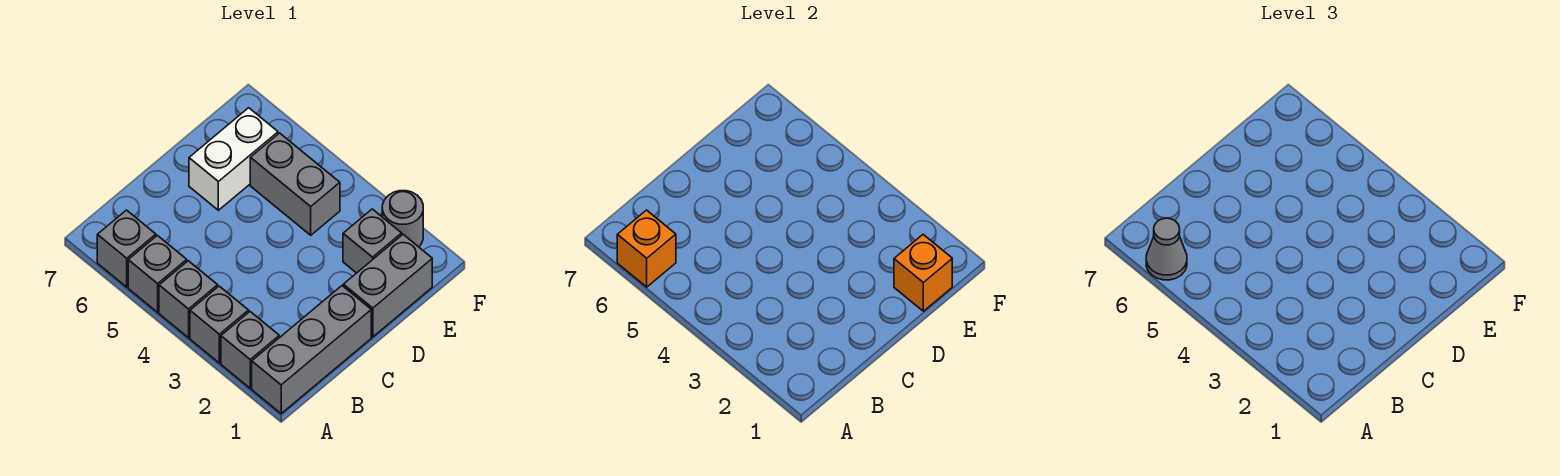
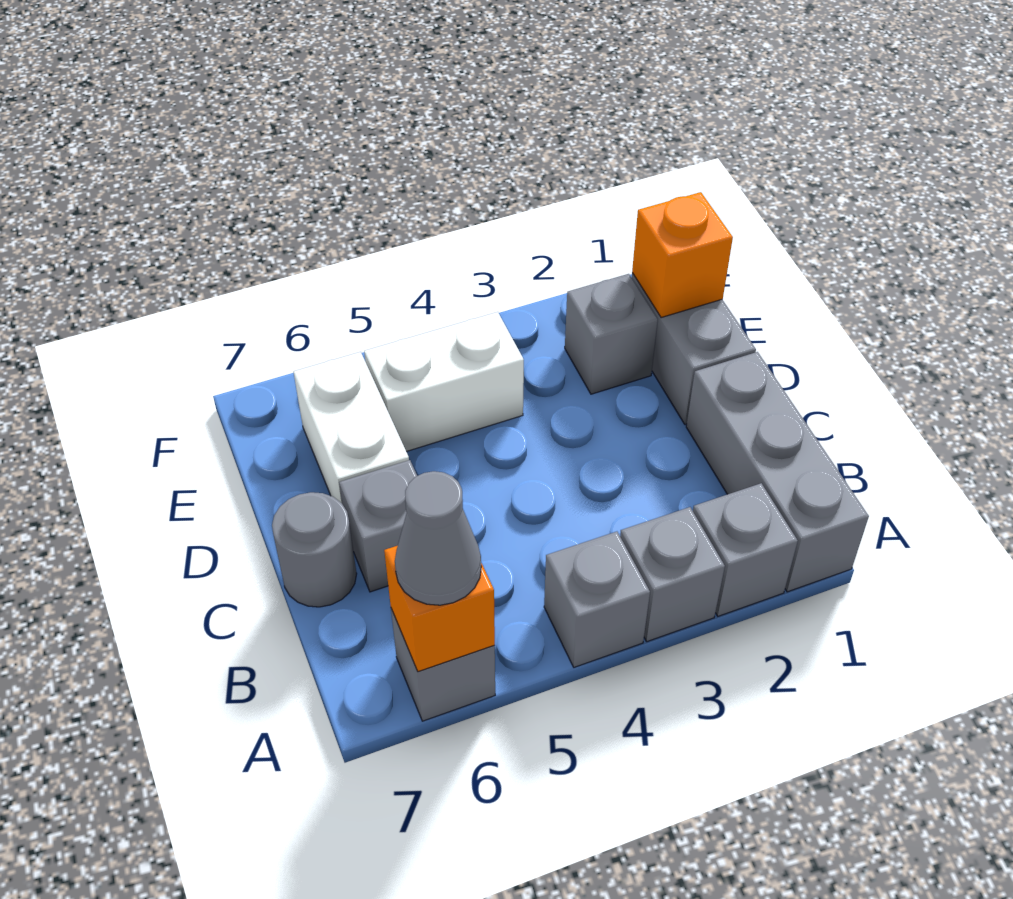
grey brick A5 level 1 -> grey brick C6 level 1
grey brick E4:E5 level 1 -> white brick E4:E5 level 1
grey round brick F2 level 1 -> grey round brick C7 level 1

